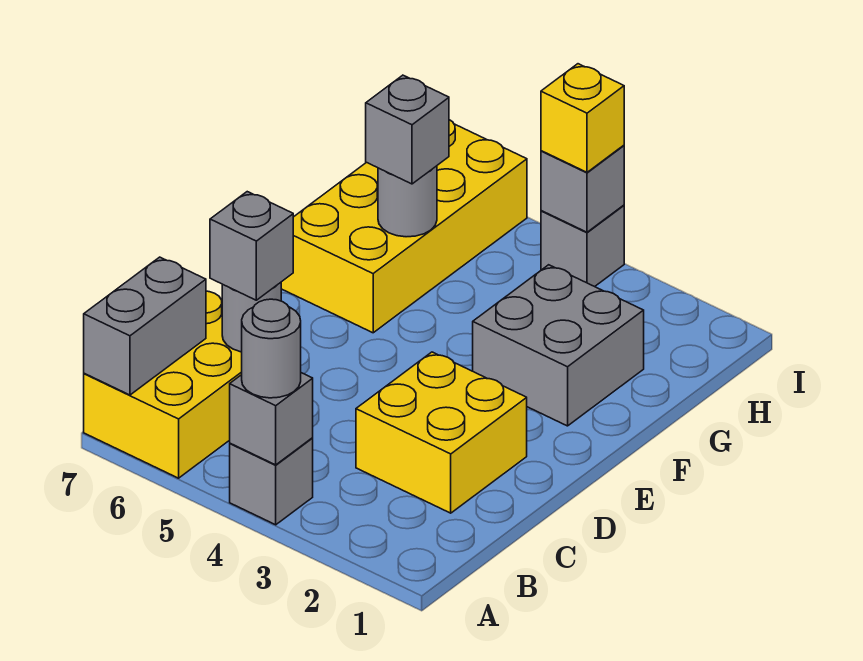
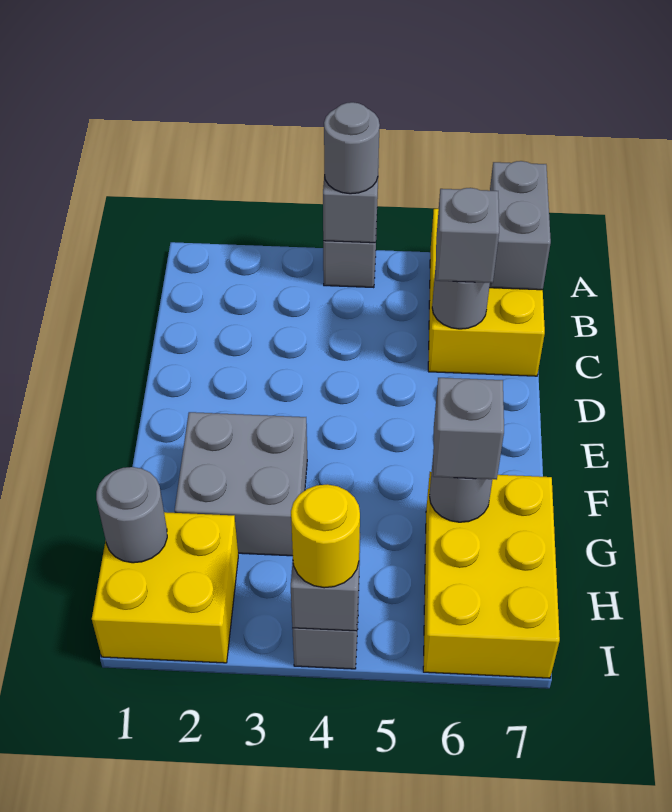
yellow brick C2:D3 level 1 -> yellow brick H1:I2 level 1
yellow brick F6:I7 level 1 -> yellow brick G6:I7 level 1
none -> grey round brick H1 level 2
yellow brick I4 level 3 -> yellow round brick I4 level 3

